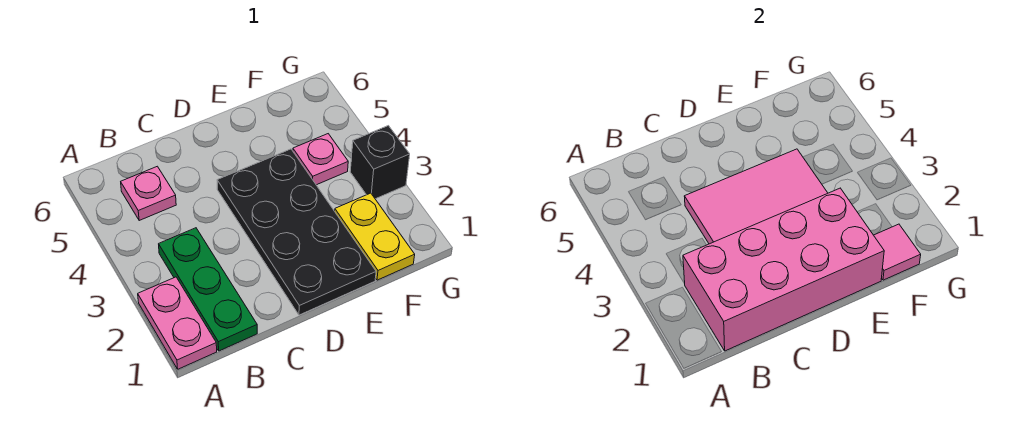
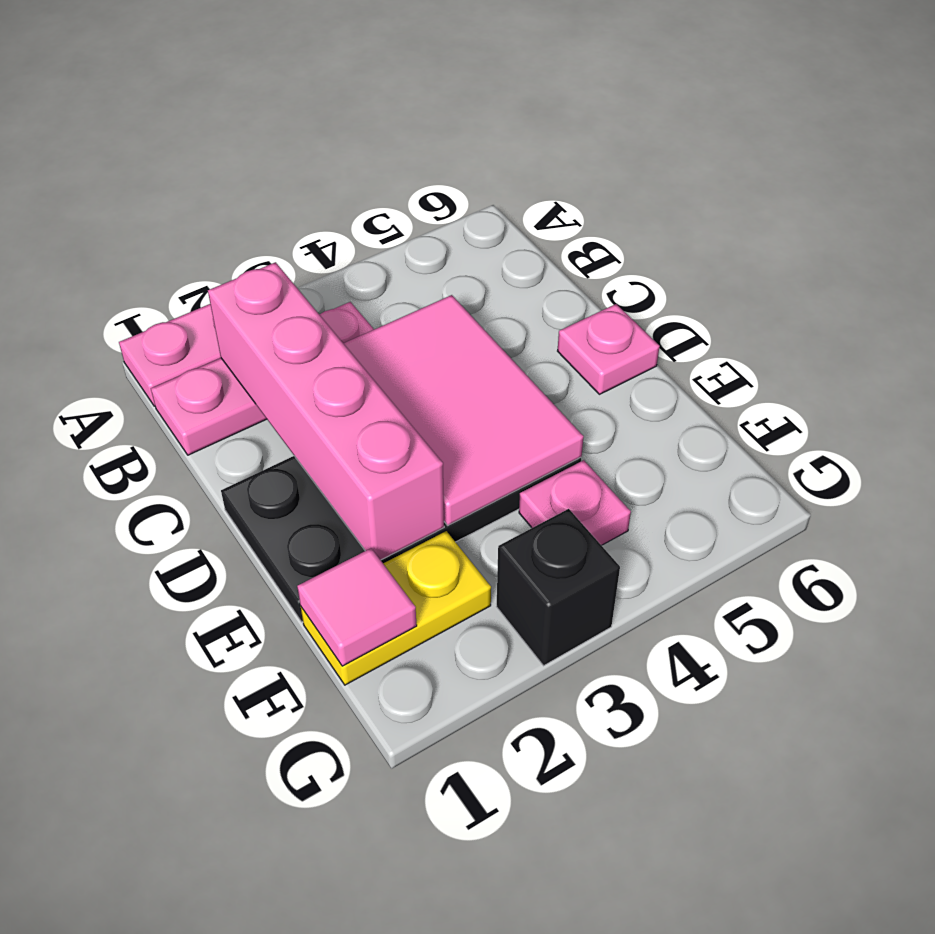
green plate B1:B3 level 1 -> pink plate B1:B3 level 1
pink brick B1:E2 level 2 -> pink brick B2:E2 level 2
pink plate B5 level 1 -> pink plate D6 level 1

